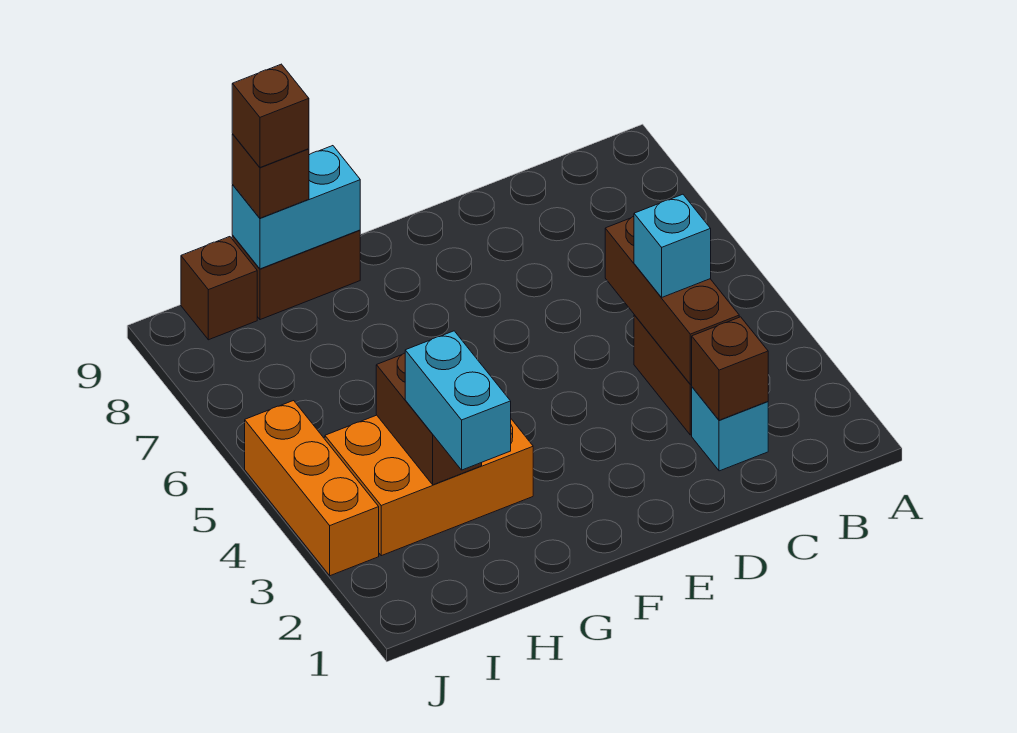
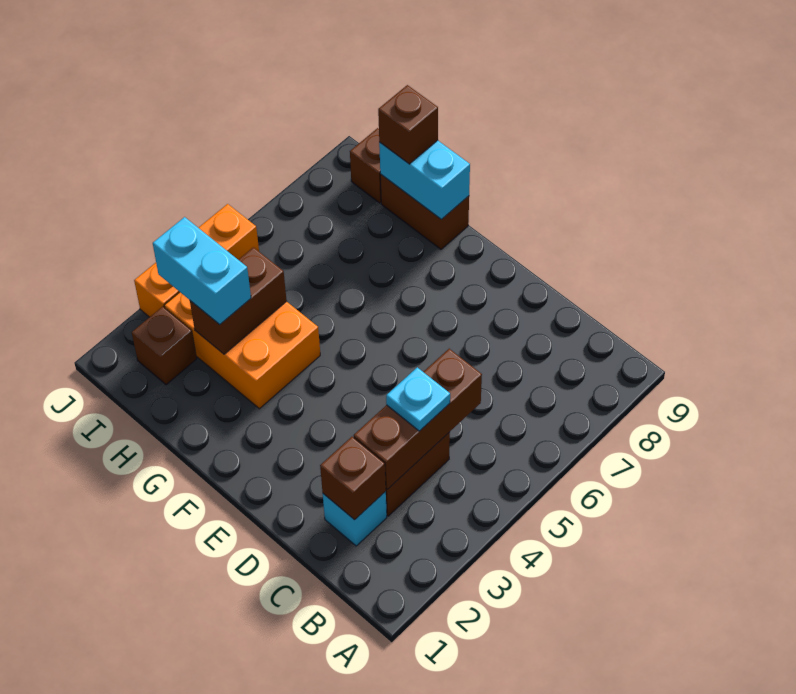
cyan brick C4 level 3 -> cyan plate C4 level 3
cyan brick H2:H3 level 3 -> cyan brick H3:I3 level 3
brown brick H9 level 4 -> brown brick I2 level 1

